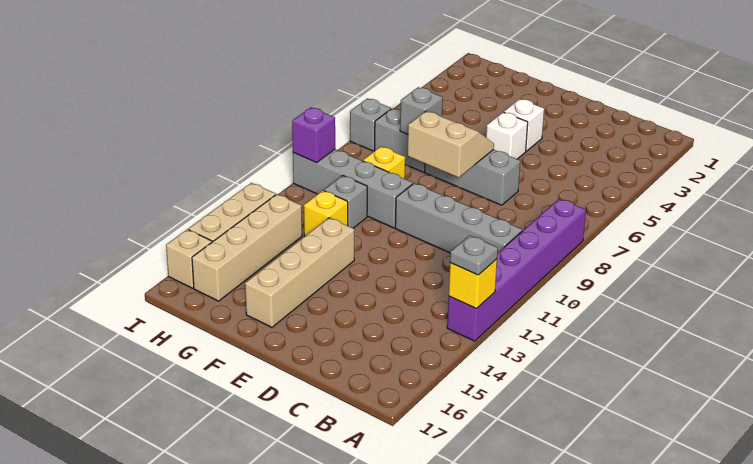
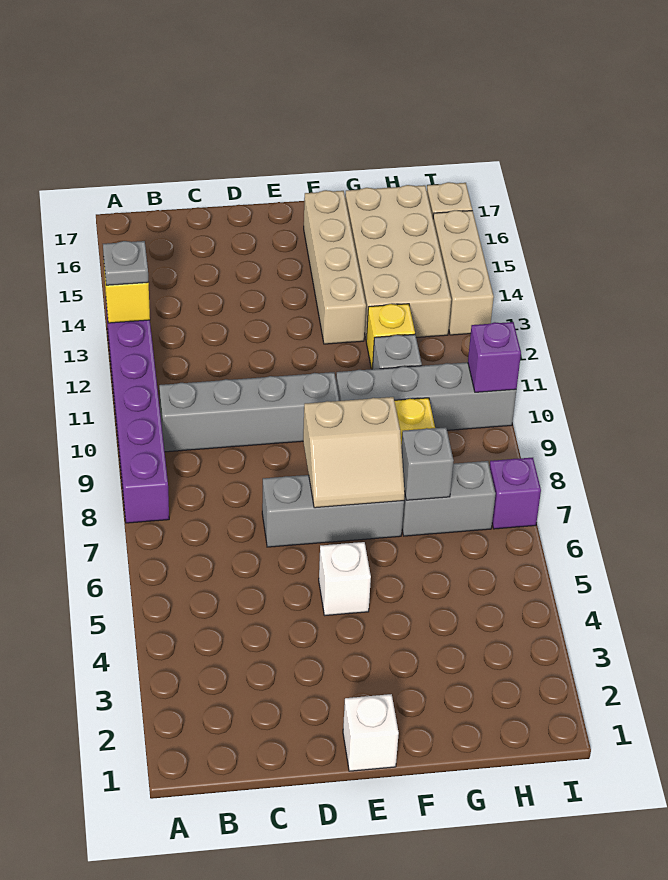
white brick E4 level 1 -> white brick E1 level 1
tan brick H13:H16 level 1 -> tan brick G13:H16 level 1
grey brick I7 level 1 -> purple brick I7 level 1

